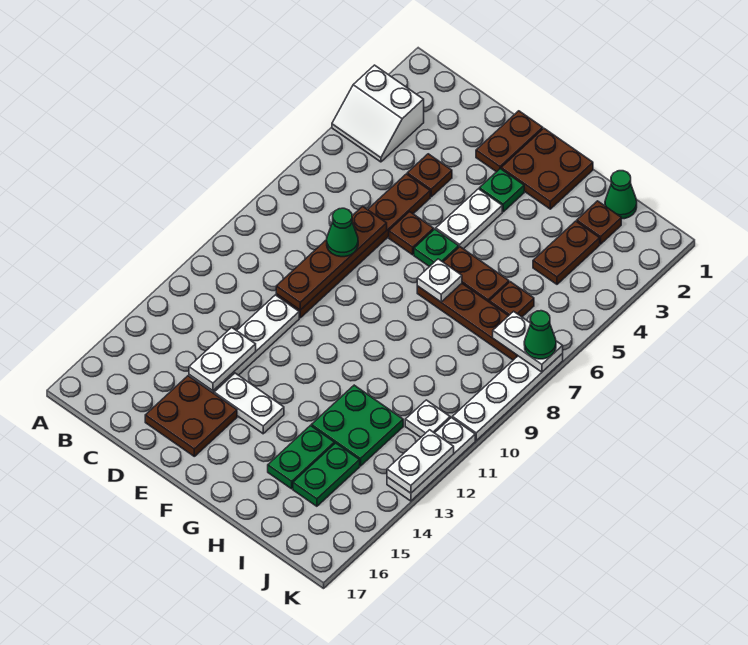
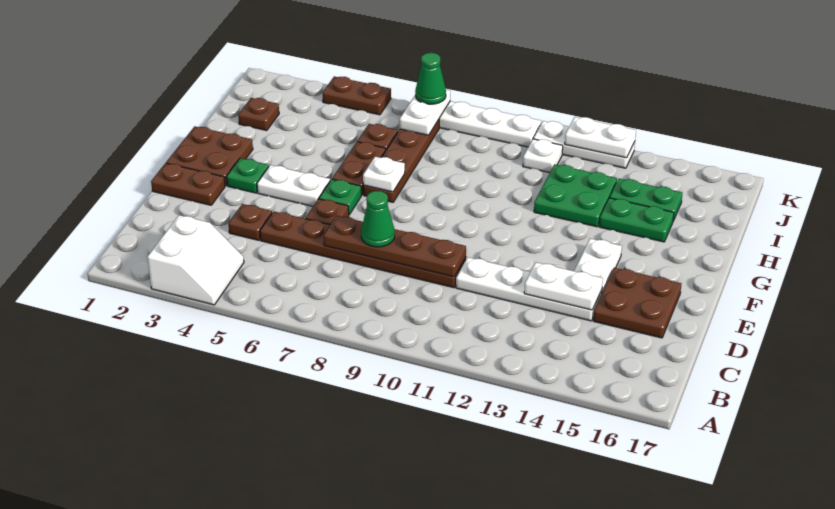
green cone I1 level 1 -> none
brown plate I3:I4 level 1 -> brown plate K4:K5 level 1

